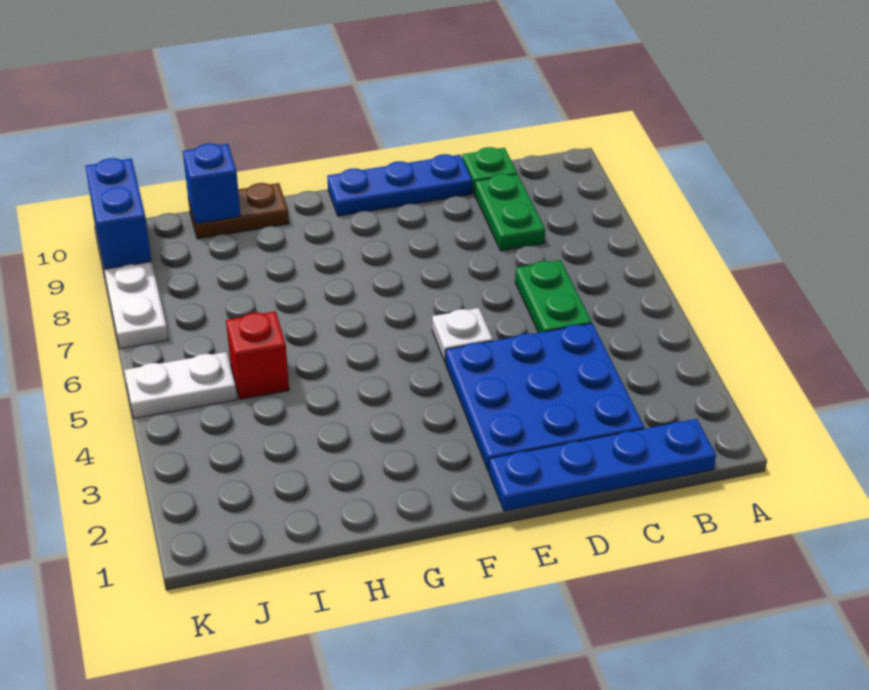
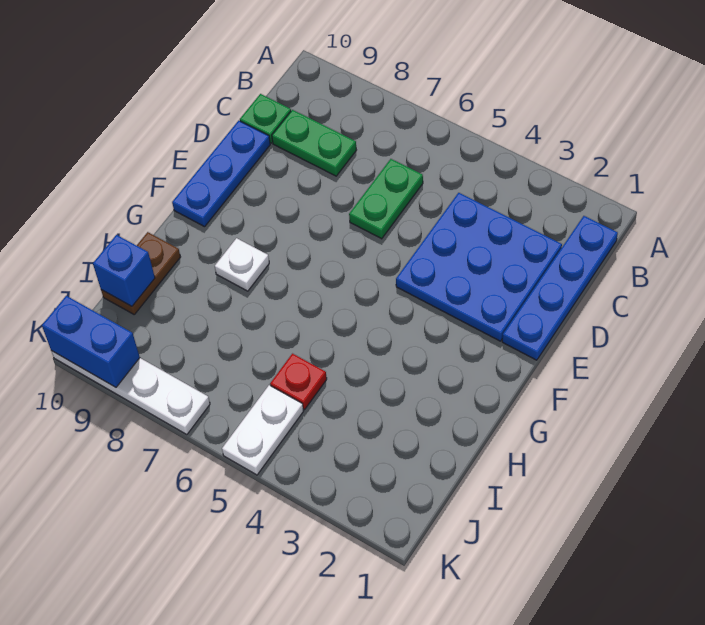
green plate C5:C6 level 1 -> green plate C6:D6 level 1
white plate E5 level 1 -> white plate G8 level 1
red brick I5 level 1 -> red plate I5 level 1

